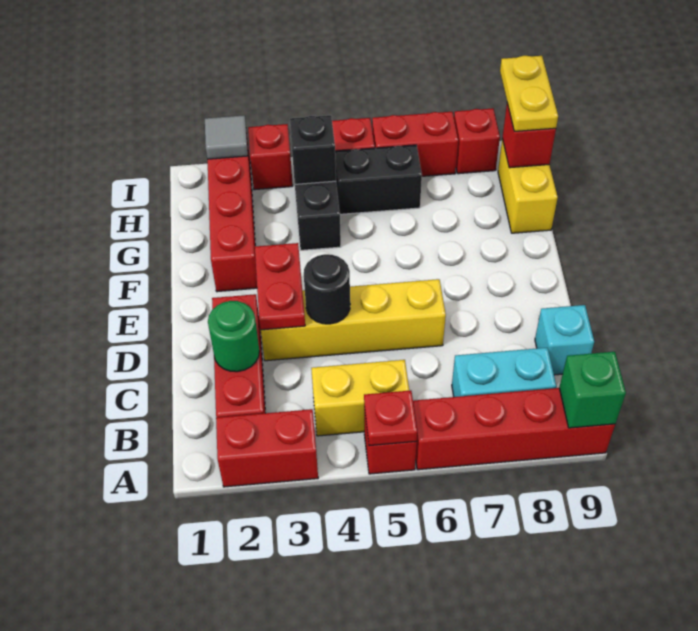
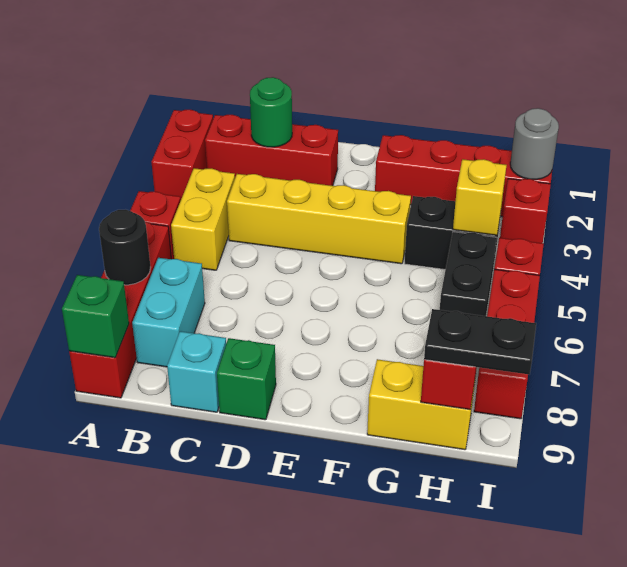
red plate A5 level 2 -> none
yellow brick D3:D6 level 1 -> yellow brick C4:F4 level 1
red plate D3:E3 level 2 -> none
black round brick D4 level 2 -> black round brick A7 level 2
none -> green brick D9 level 1
black brick H4 level 2 -> yellow brick H4 level 2
yellow plate H9:I9 level 3 -> black plate H9:I9 level 3
grey tile I2 level 2 -> grey round brick I2 level 2

